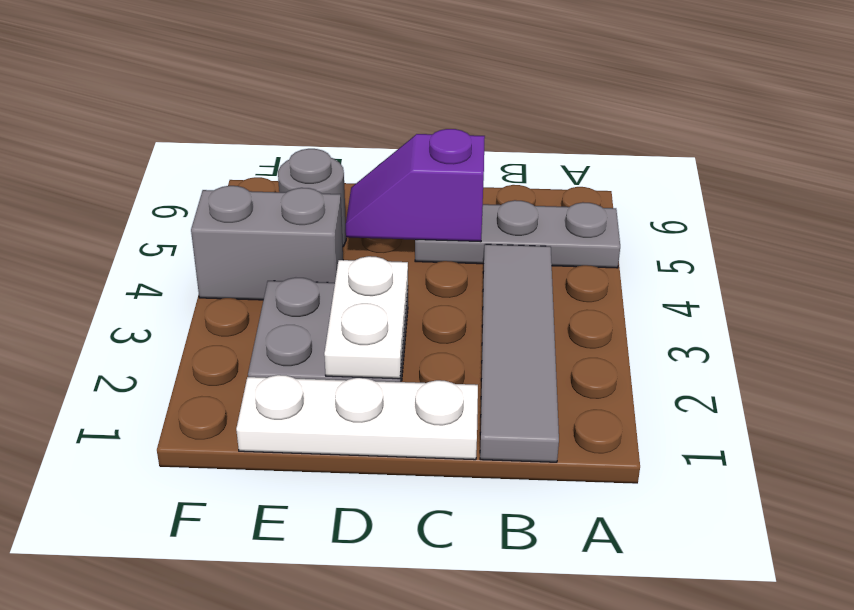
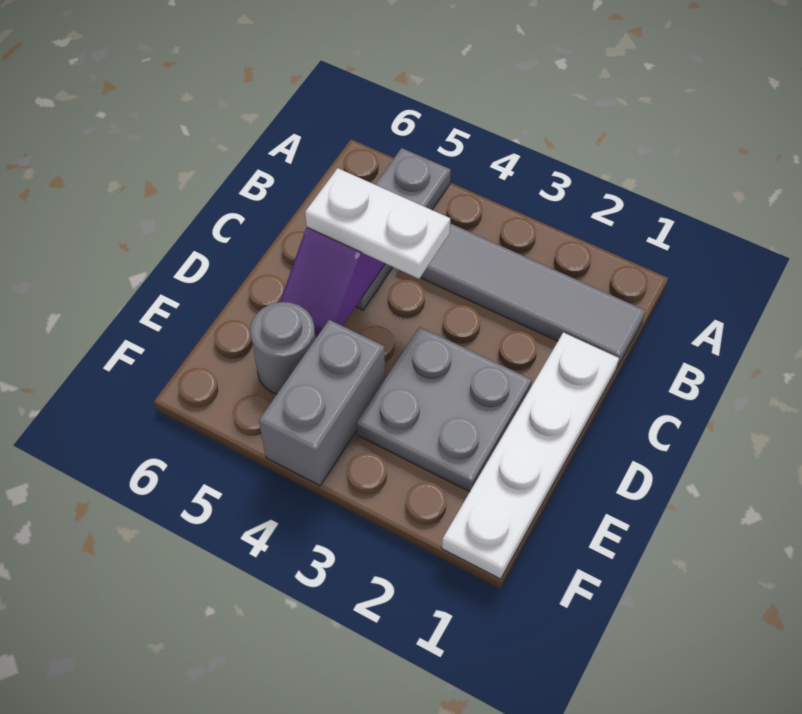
white plate C1:E1 level 1 -> white plate C1:F1 level 1
white plate D2:D3 level 2 -> white plate C4:C5 level 3

